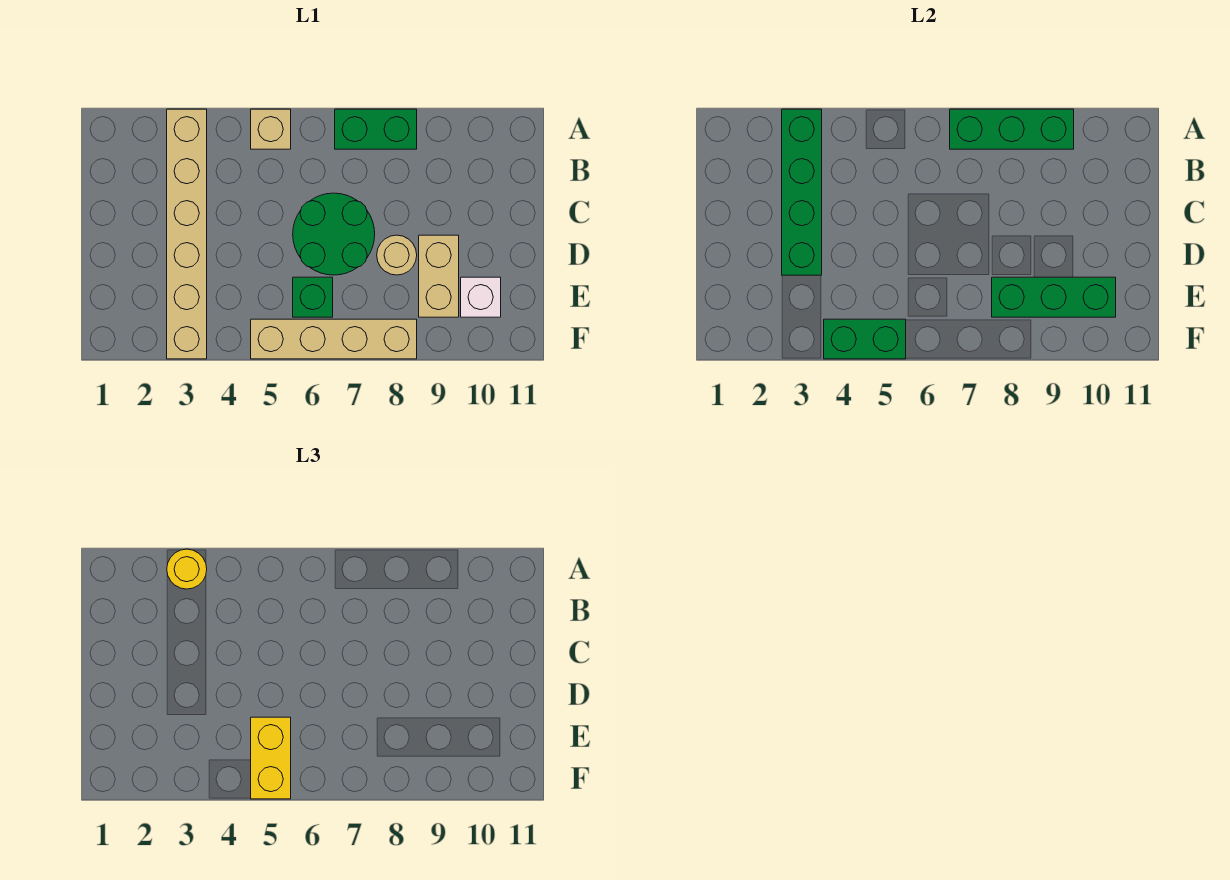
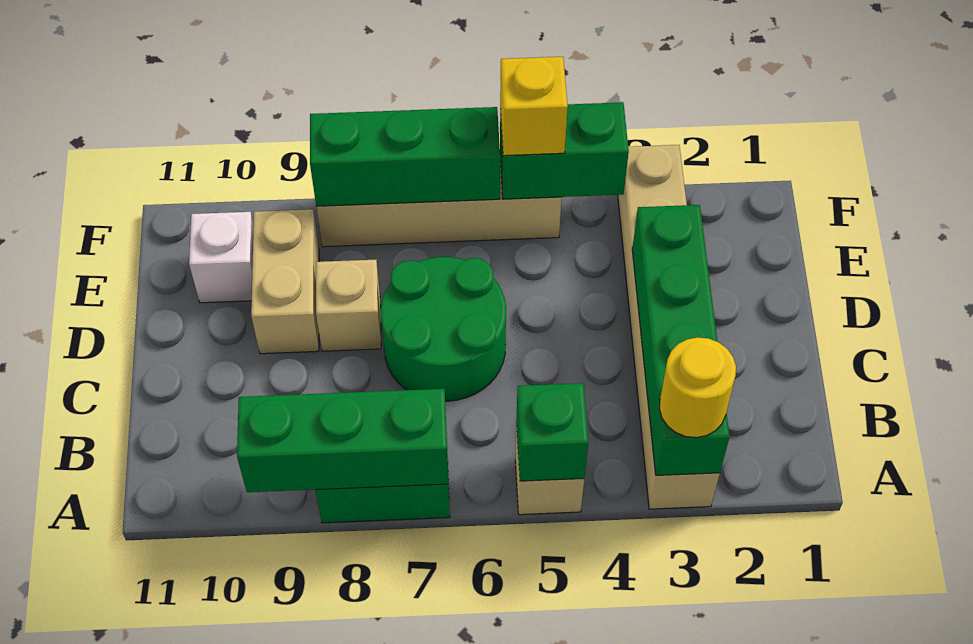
tan round brick D8 level 1 -> tan brick D8 level 1
yellow brick E5:F5 level 3 -> yellow brick F5 level 3
green brick E6 level 1 -> green brick A5 level 2
green brick E8:E10 level 2 -> green brick F6:F8 level 2

